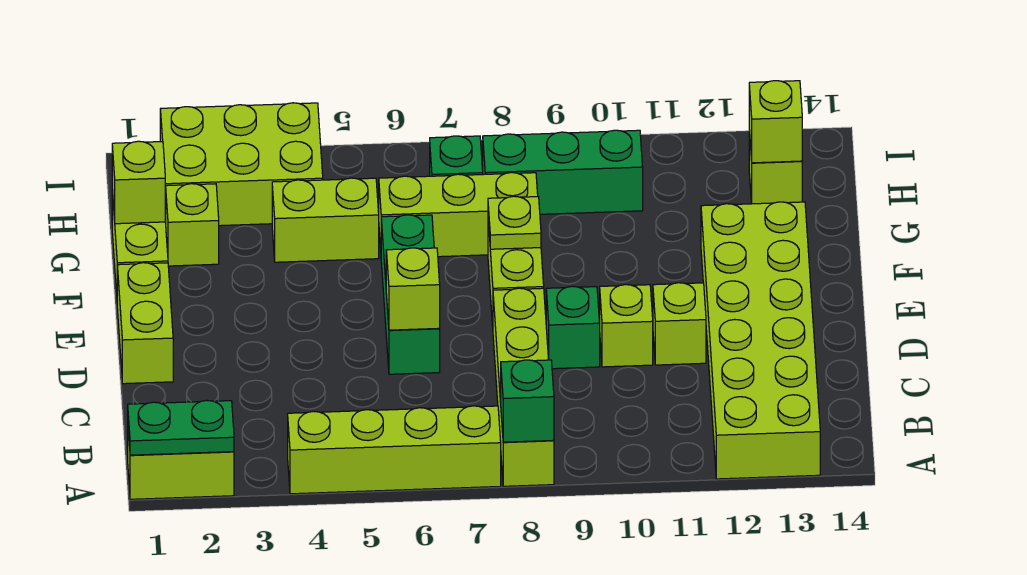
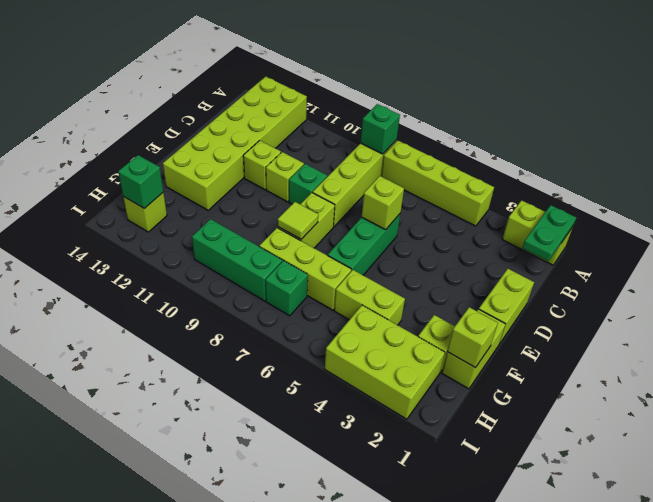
green plate A1:A2 level 2 -> green plate A1:B1 level 2
lime plate F8 level 2 -> lime tile F8 level 2
lime brick H13 level 2 -> green brick H13 level 2

